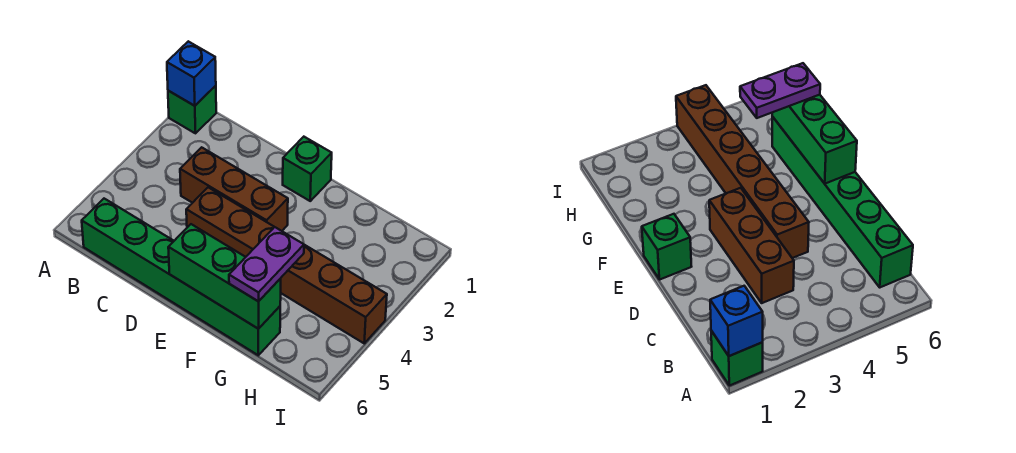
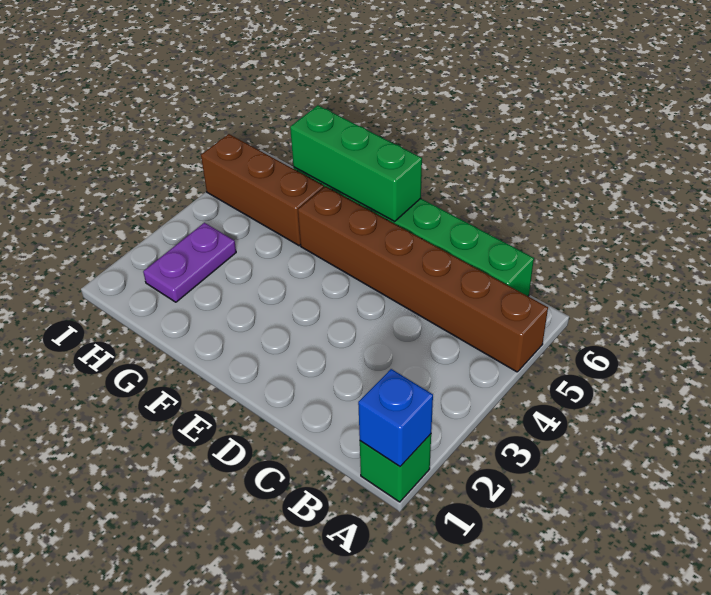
brown brick C3:E3 level 1 -> brown brick G5:I5 level 1
brown brick D4:I4 level 1 -> brown brick A5:F5 level 1
green brick E1 level 1 -> none
purple plate G5:G6 level 3 -> purple plate H2:H3 level 1

